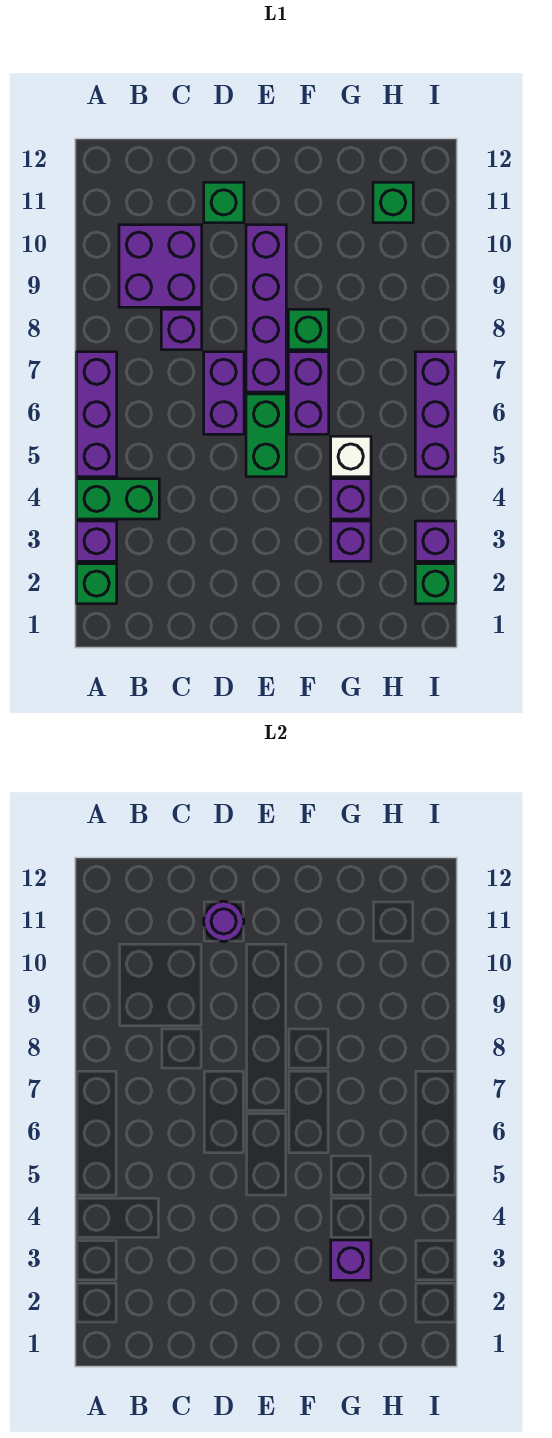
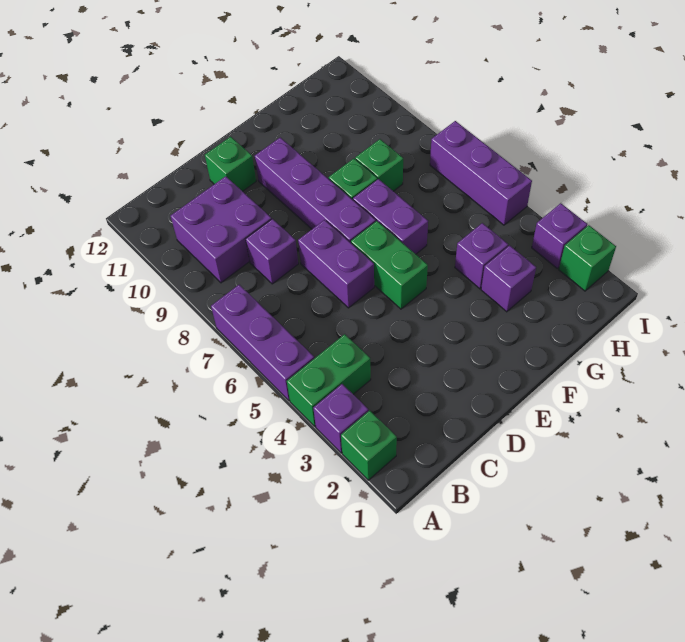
purple round brick D11 level 2 -> none
purple brick G3 level 2 -> none
white brick G5 level 1 -> none
green brick H11 level 1 -> green brick G8 level 1

